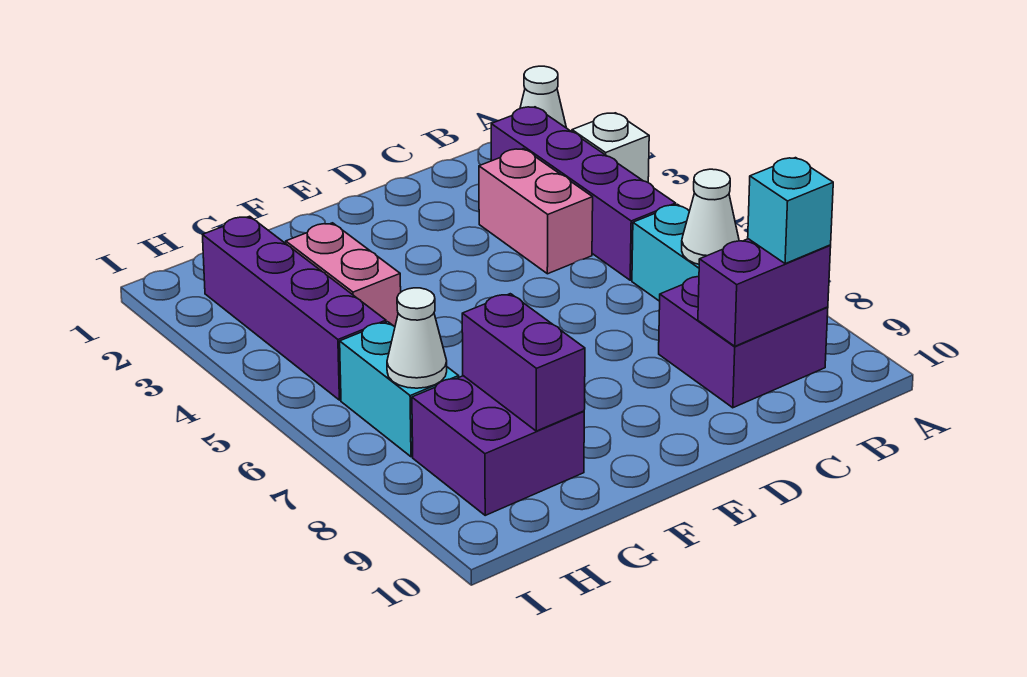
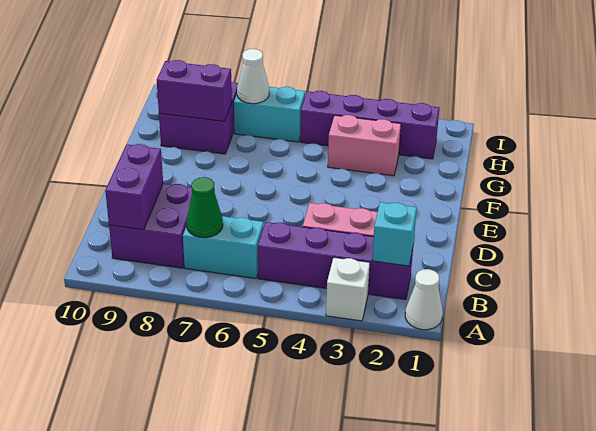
white cone B7 level 2 -> green cone B7 level 2
cyan brick B9 level 3 -> cyan brick B2 level 2

